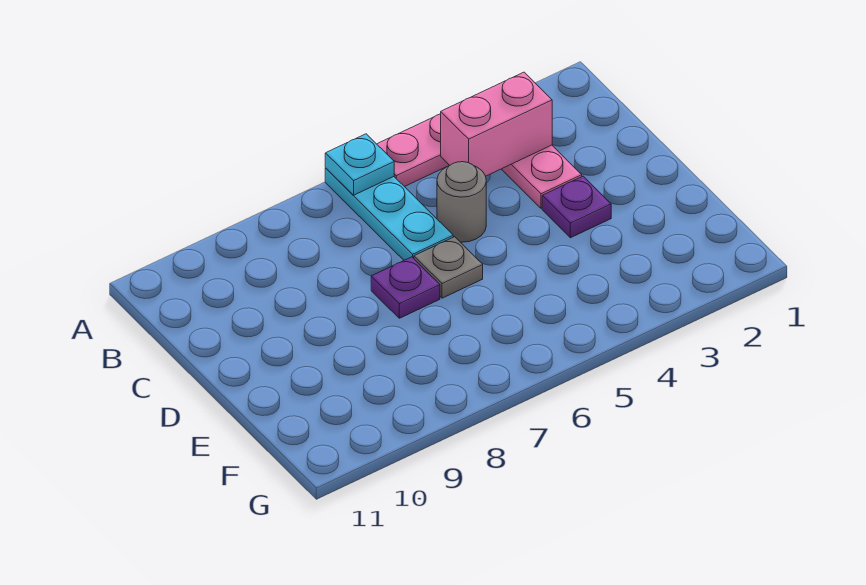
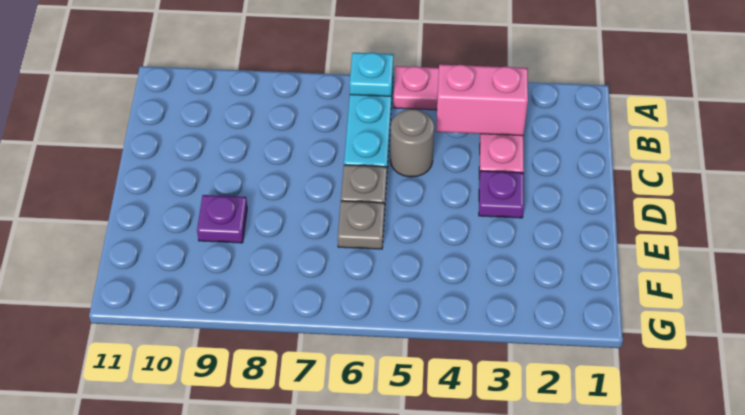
purple plate D7 level 1 -> purple plate E9 level 1
none -> grey plate E6 level 1

